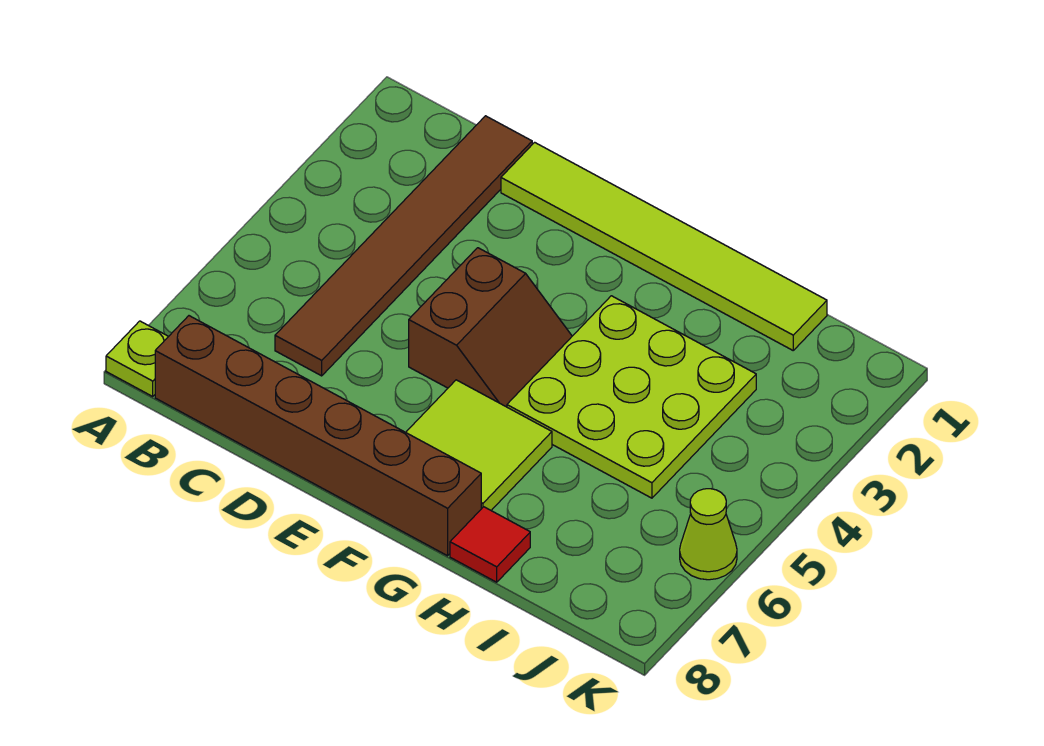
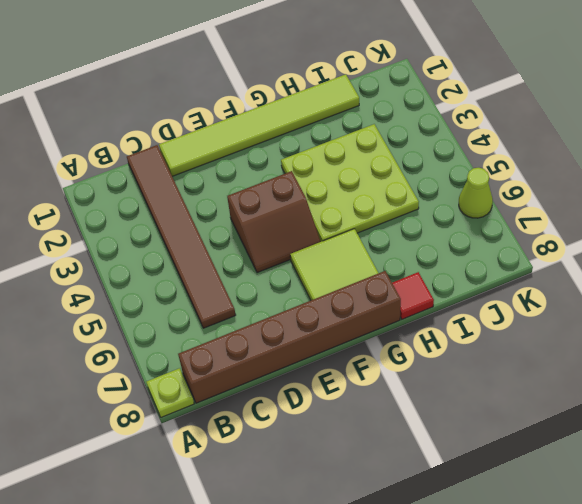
brown slope E4:F5 level 1 top E -> brown slope E4:F5 level 1 top 4

